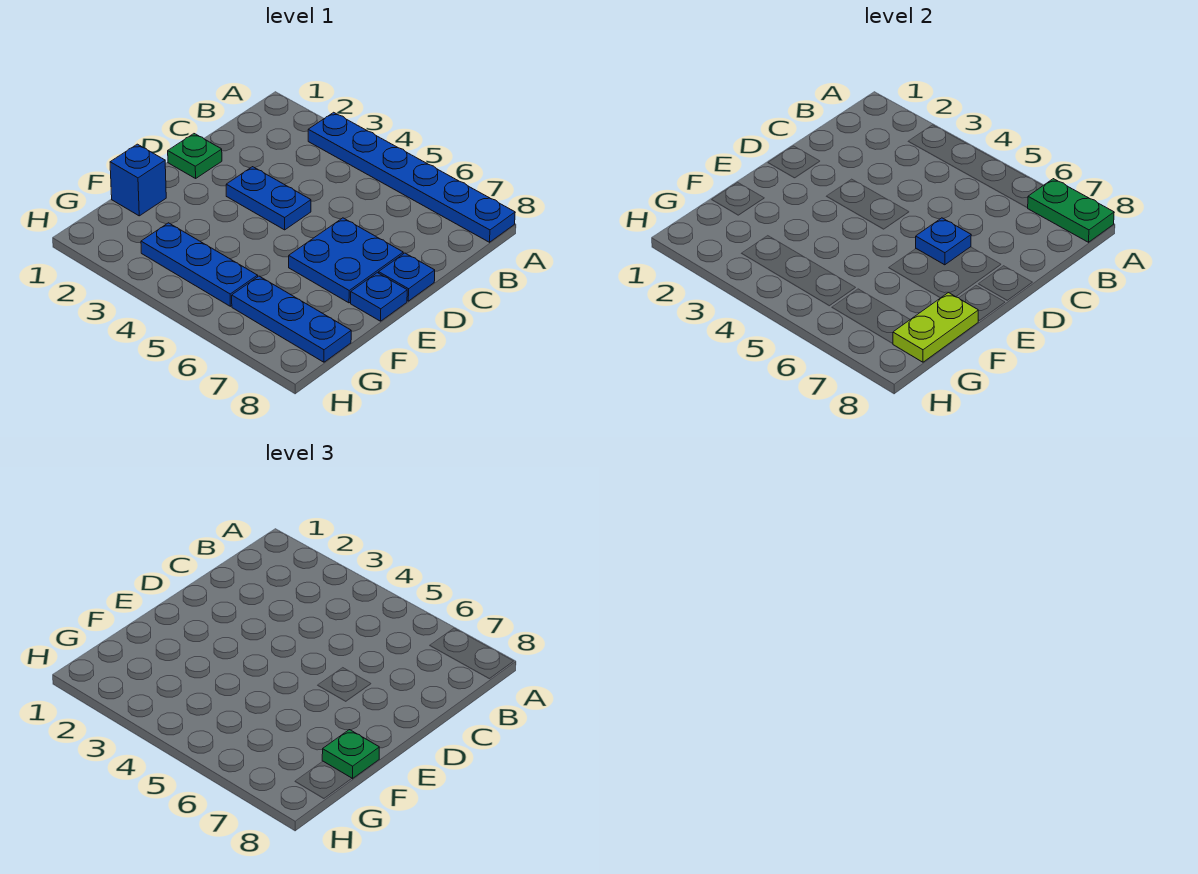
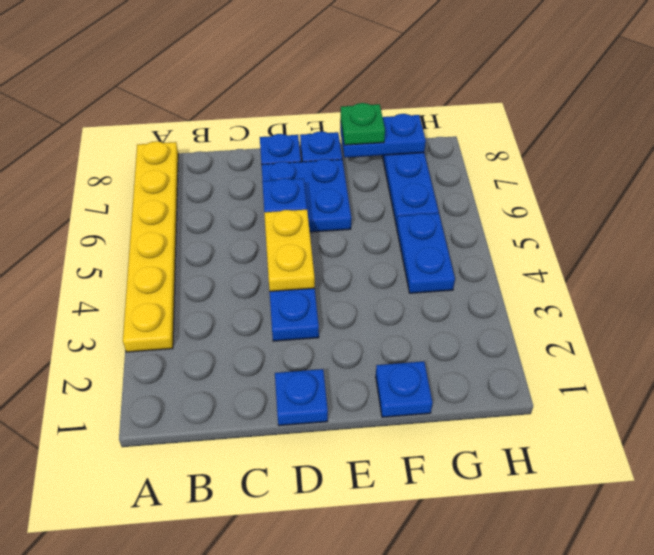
blue plate A3:A8 level 1 -> yellow plate A3:A8 level 1
green plate A7:A8 level 2 -> none
green plate D1 level 1 -> blue plate D1 level 1
none -> yellow plate D4:D5 level 2
blue brick F1 level 1 -> blue plate F1 level 1
lime plate F8:G8 level 2 -> blue plate F8:G8 level 2
blue plate G3:G5 level 1 -> blue plate G4:G5 level 1

